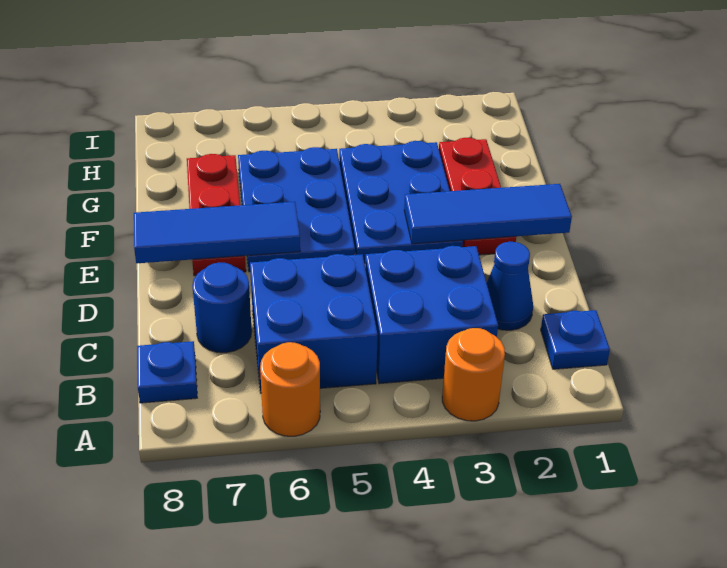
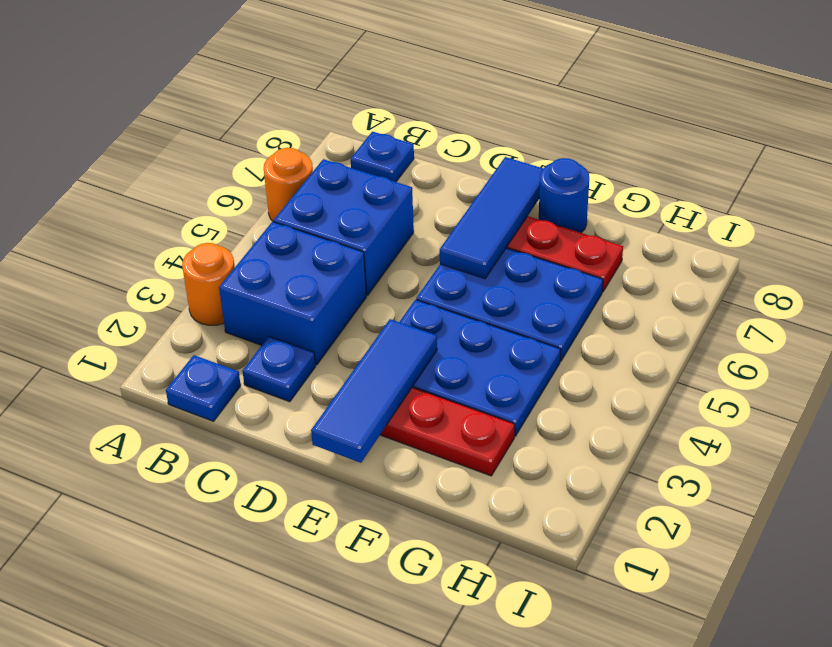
blue cone C2 level 1 -> blue plate C2 level 1
blue round brick C7 level 1 -> blue round brick F8 level 1

